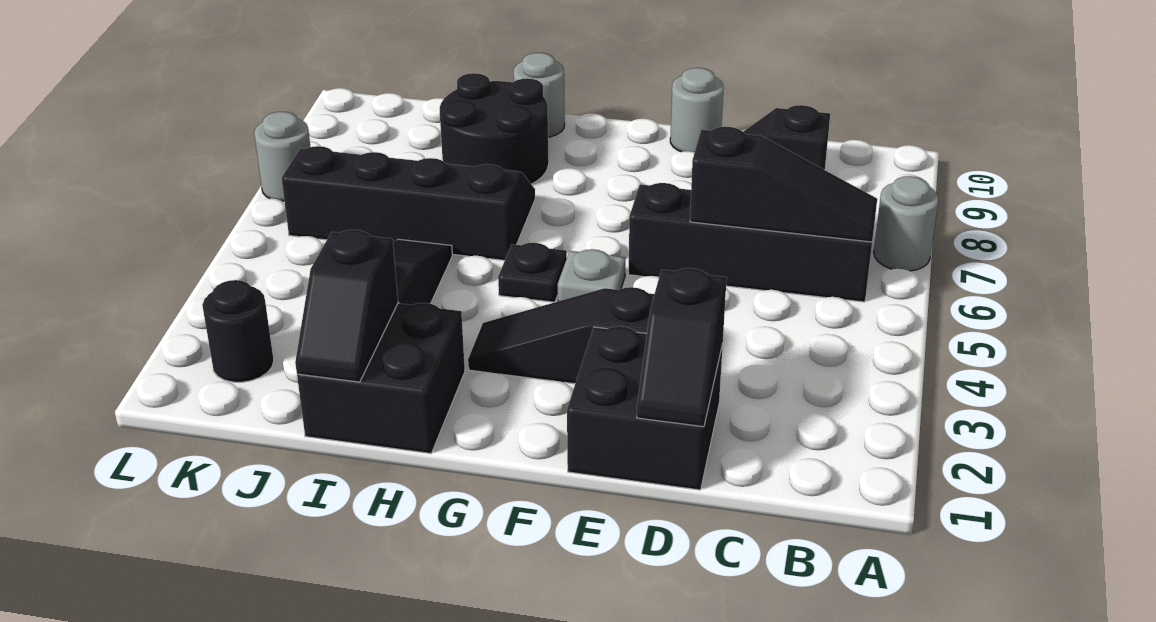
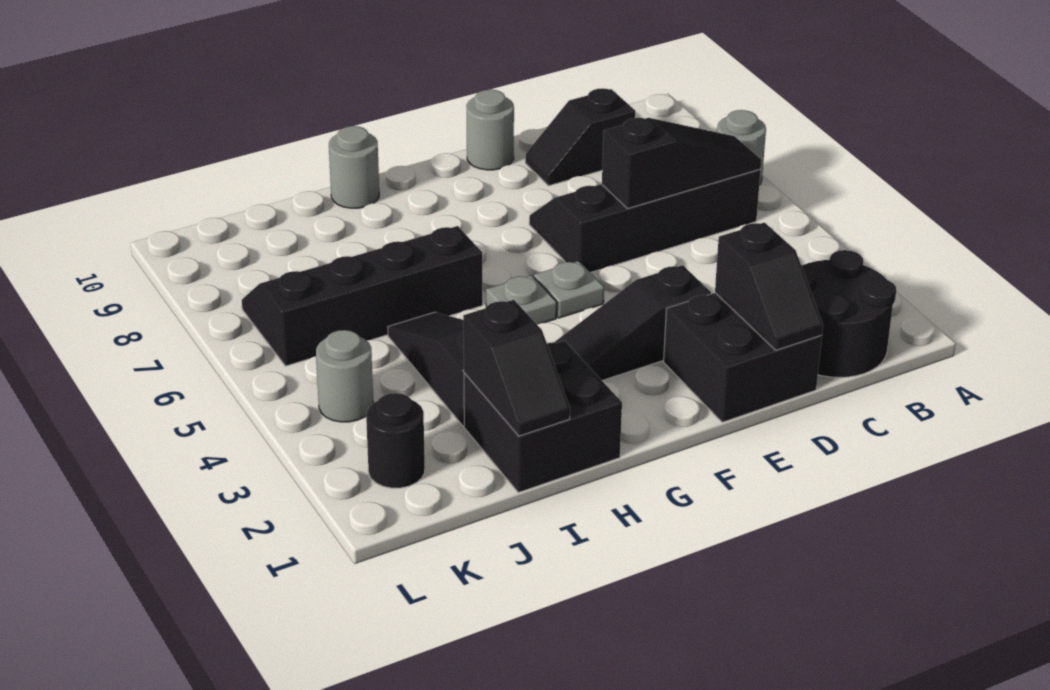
black plate G5 level 1 -> grey plate G5 level 1
black round brick H8:I9 level 1 -> black round brick B1:C2 level 1
grey round brick L7 level 1 -> grey round brick K4 level 1

